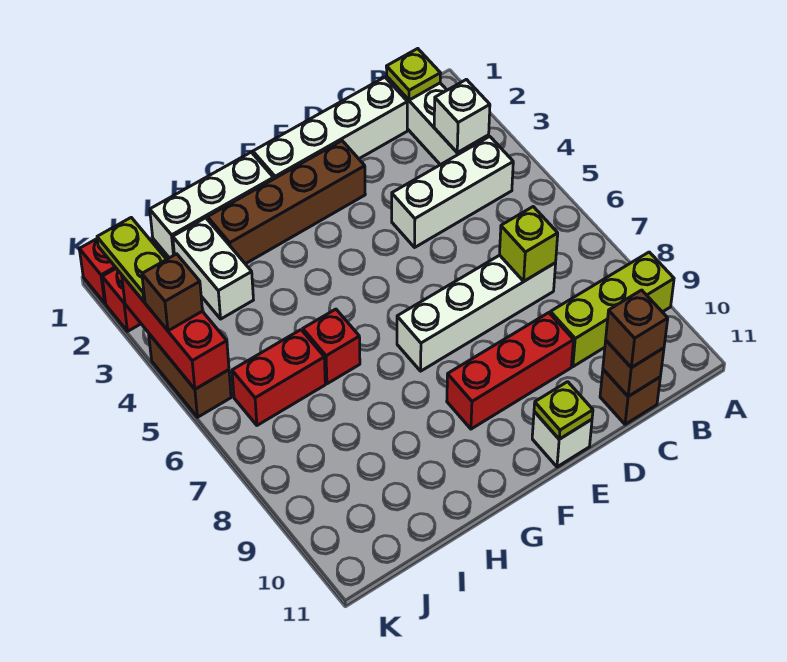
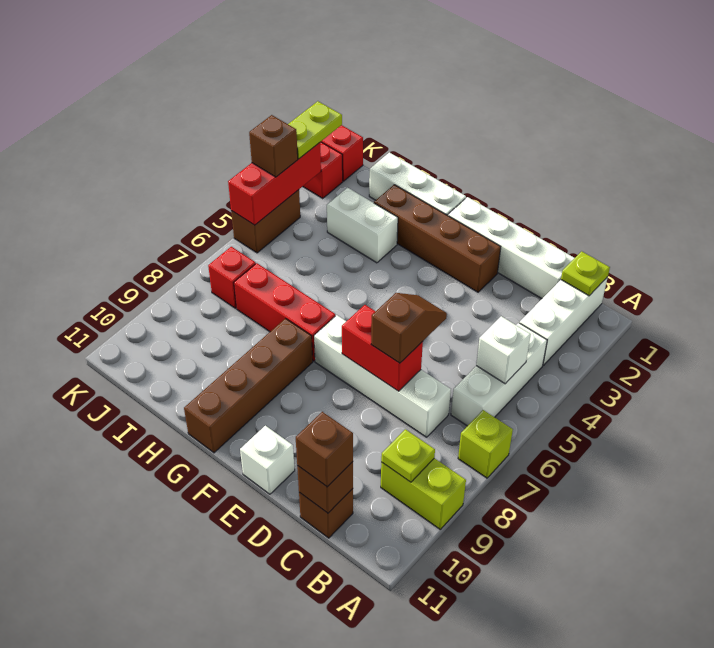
lime brick A9:C9 level 1 -> lime brick A9:B9 level 1
white brick B3 level 2 -> white brick B5 level 2
white brick B4:D4 level 1 -> white brick B4:B6 level 1
lime brick C7 level 2 -> lime brick A7 level 1
none -> brown slope D6:D7 level 3 top 7
red brick D9:F9 level 1 -> red brick G7:I7 level 1
lime plate E11 level 2 -> lime plate B9 level 2
none -> brown brick G8:G11 level 1
red brick H6 level 1 -> red brick J7 level 1
white brick I2:I3 level 1 -> white brick H3:I3 level 1
red brick I6:J6 level 1 -> red brick D7:E7 level 2

